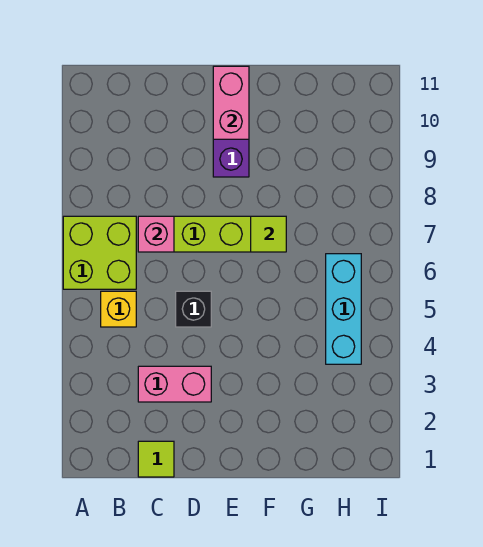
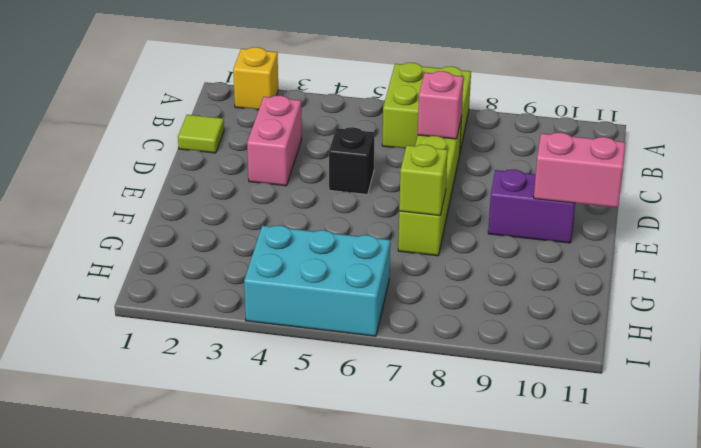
yellow brick B5 level 1 -> yellow brick A2 level 1
lime tile F7 level 2 -> lime brick F7 level 2
cyan brick H4:H6 level 1 -> cyan brick H4:I6 level 1

